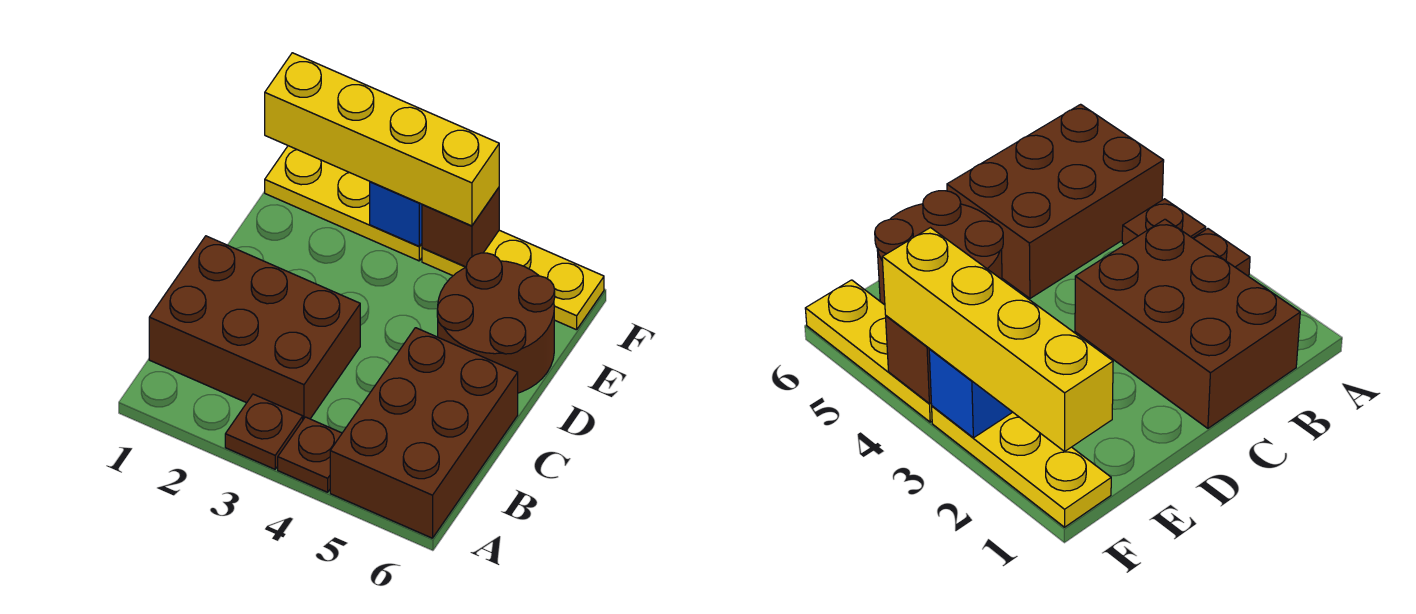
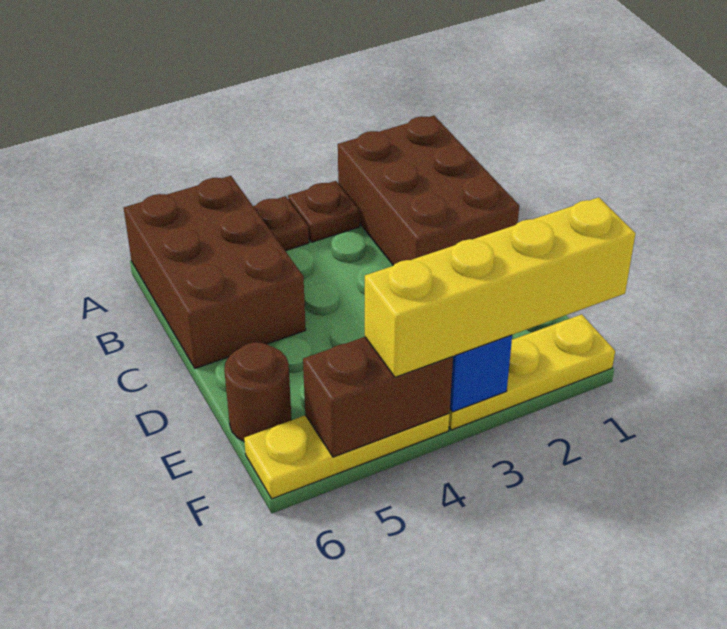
brown brick B1:C3 level 1 -> brown brick A1:C2 level 1
brown round brick D5:E6 level 1 -> brown round brick E6 level 1
brown brick F4 level 2 -> brown brick F4:F5 level 2

